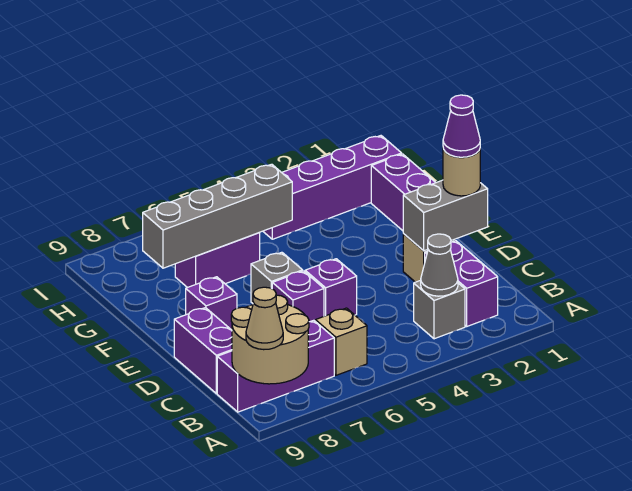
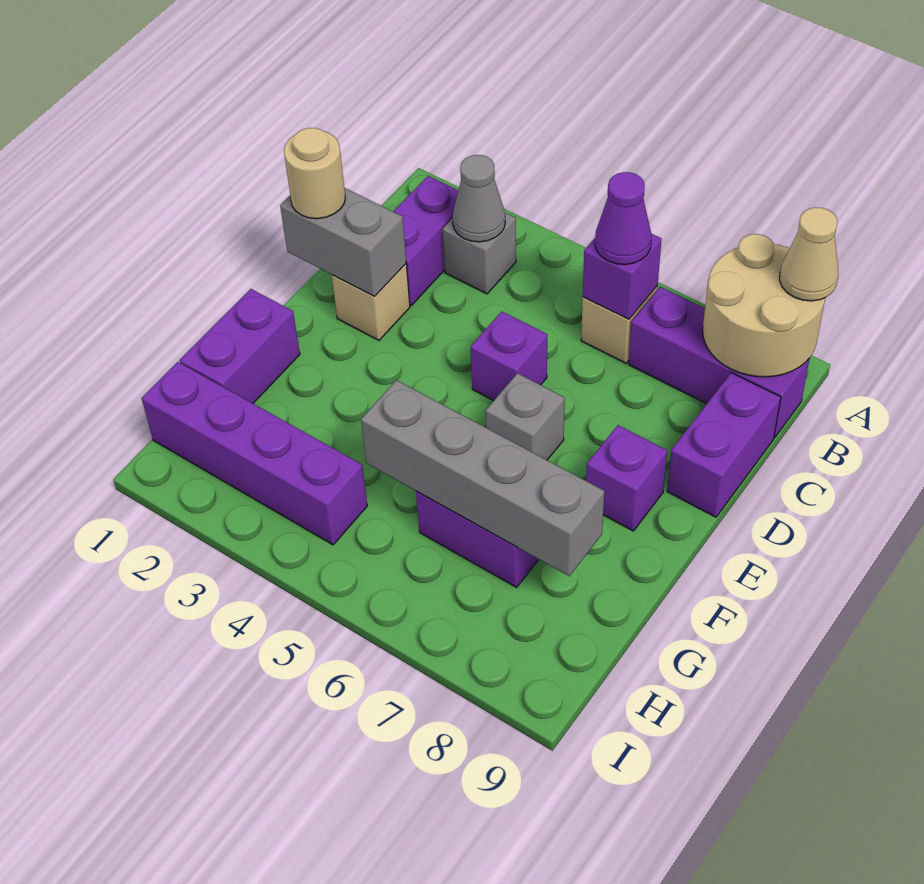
purple cone D1 level 4 -> purple cone B6 level 3
purple brick D6 level 1 -> purple brick B6 level 2

